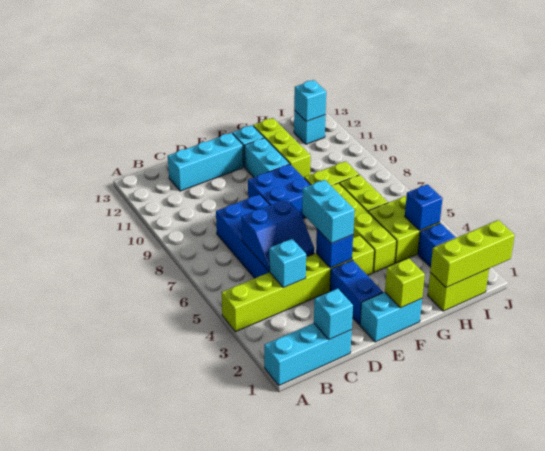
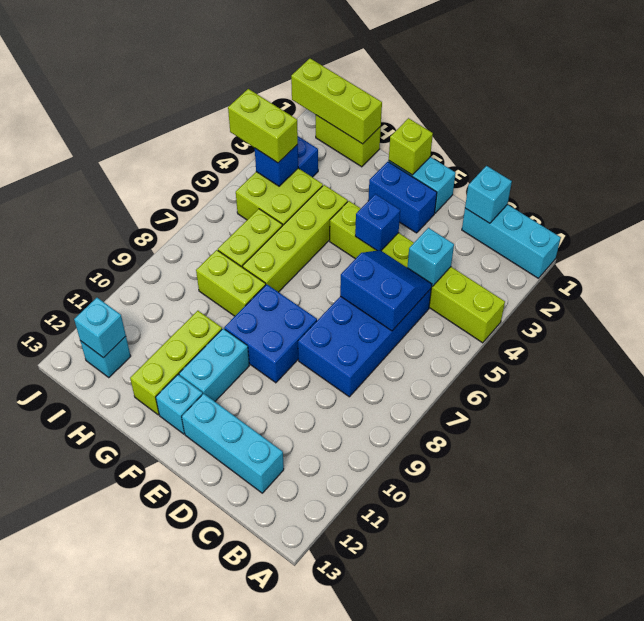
blue brick E2:E3 level 1 -> blue brick E2:F2 level 1
cyan brick E4:E5 level 3 -> none
none -> lime brick I4:J4 level 3

